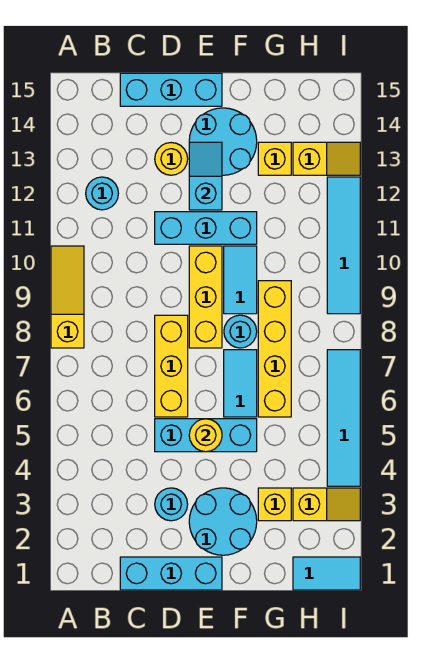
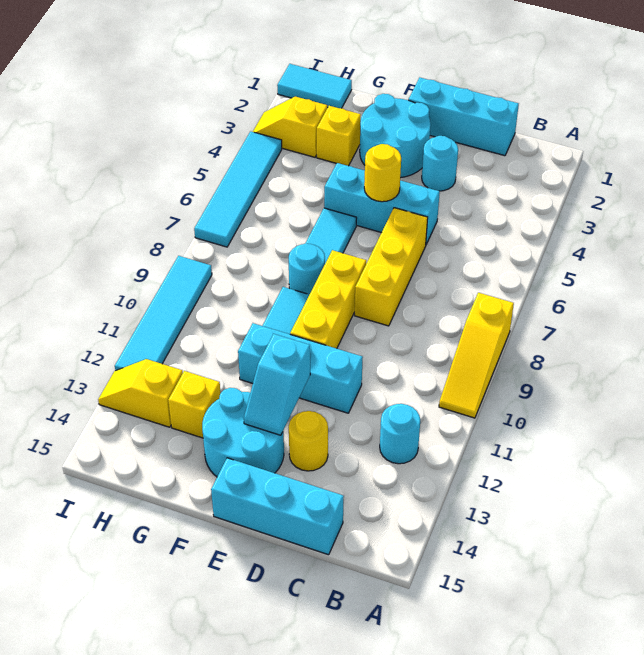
yellow brick G6:G9 level 1 -> none

